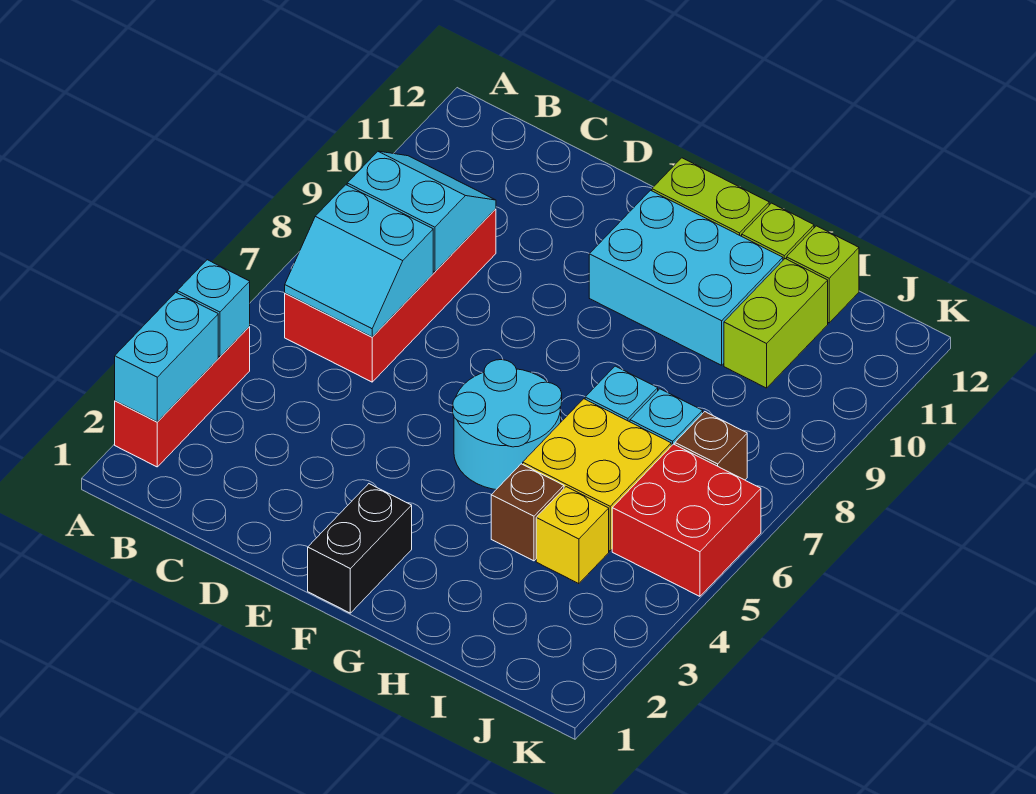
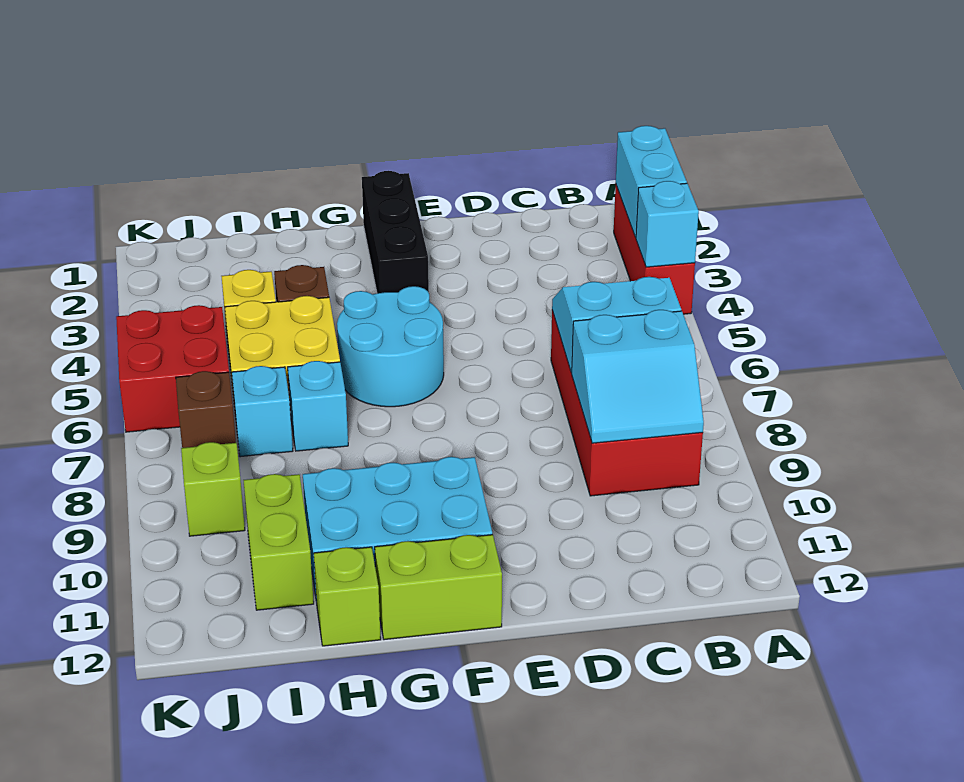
black brick F1:F2 level 1 -> black brick F1:F3 level 1
lime brick I12 level 1 -> lime brick J9 level 1

